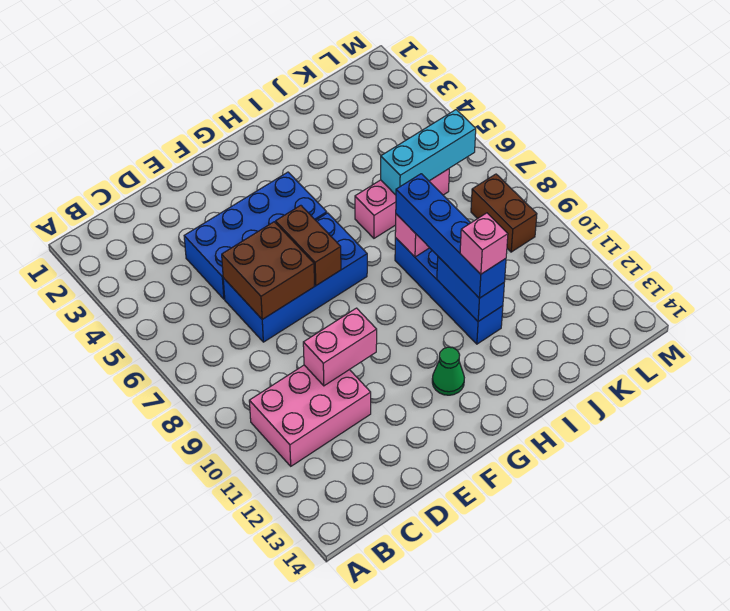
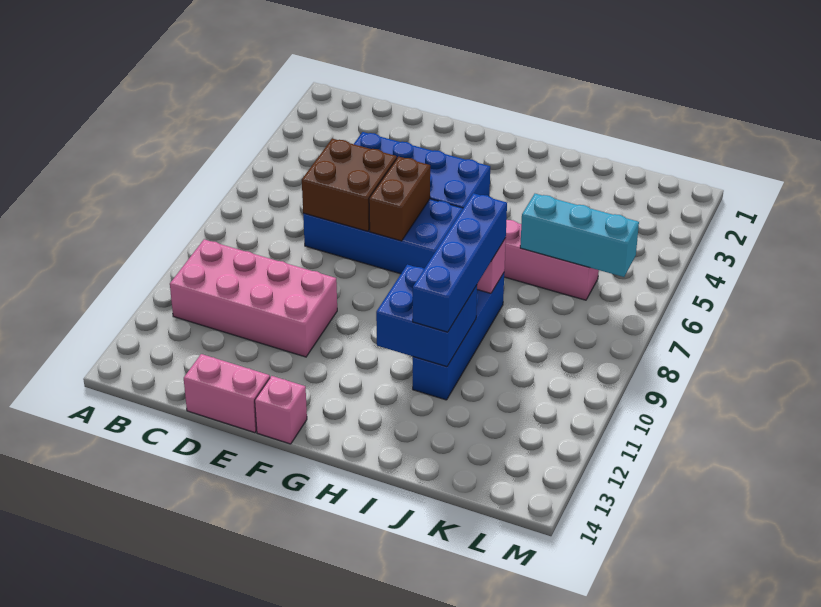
pink brick B10:D11 level 1 -> pink brick B10:E11 level 1
pink brick D10:E10 level 2 -> pink brick D14:E14 level 1
green cone G12 level 1 -> none
blue brick I10:I11 level 2 -> blue brick H10:I11 level 2
pink brick I11 level 4 -> pink brick F14 level 1
brown brick L8:L9 level 1 -> none

